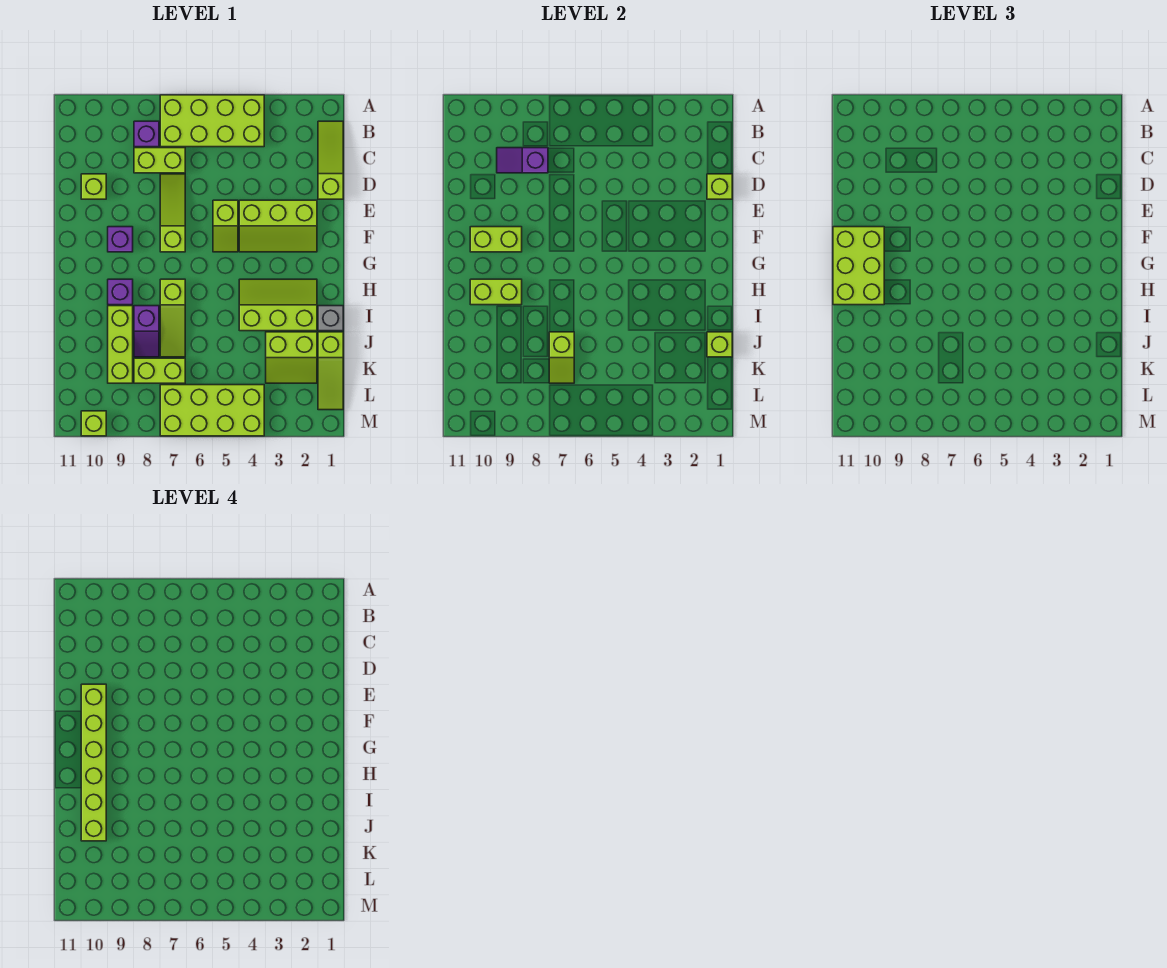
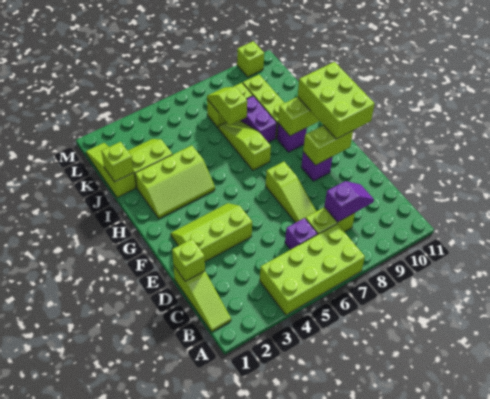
purple brick B8 level 1 -> purple brick C6 level 1
lime brick D10 level 1 -> none
lime slope E5:F5 level 1 top E -> none
lime brick E10:J10 level 4 -> none
grey brick I1 level 1 -> none
purple slope I8:J8 level 1 top I -> purple brick I8:J8 level 1
lime brick L4:M7 level 1 -> none

